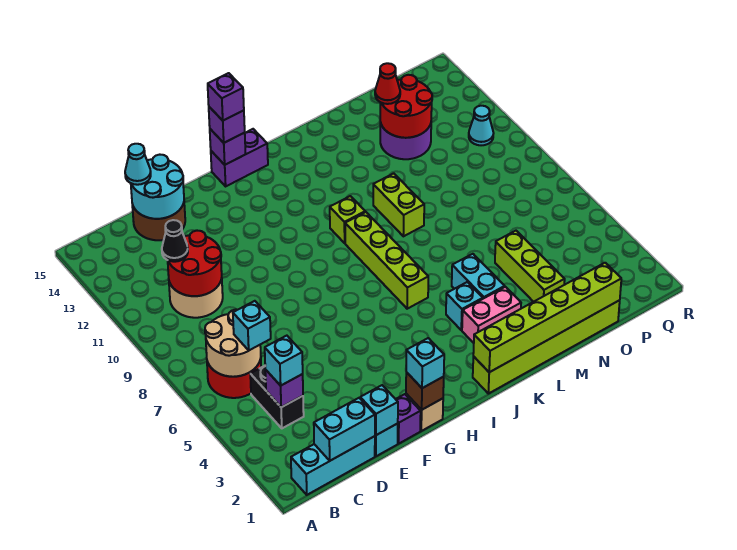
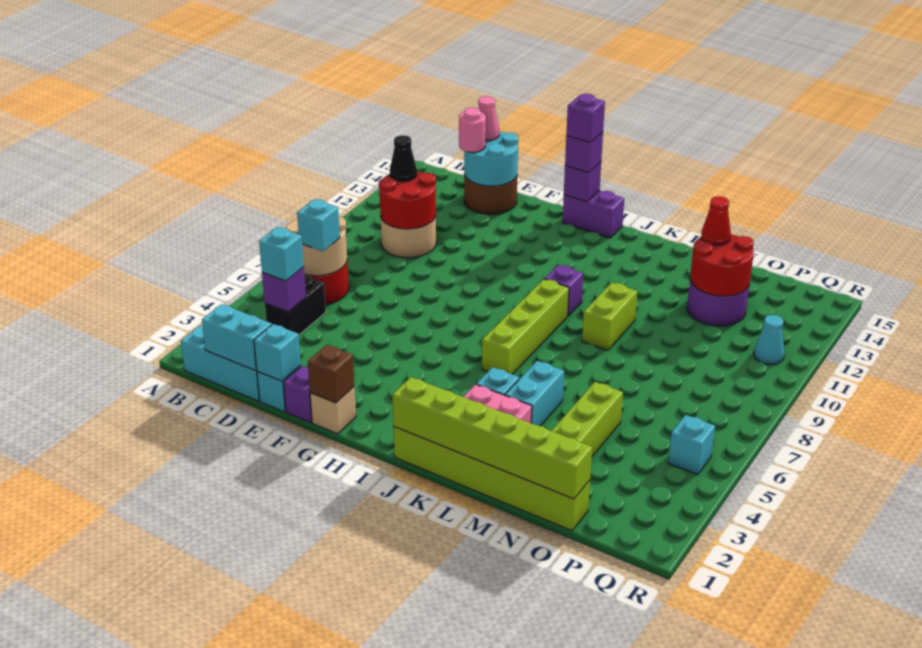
none -> pink round brick D14 level 3
cyan cone D15 level 3 -> pink cone D15 level 3
cyan brick G1 level 3 -> cyan brick Q5 level 1
lime brick J10 level 1 -> purple brick J10 level 1

